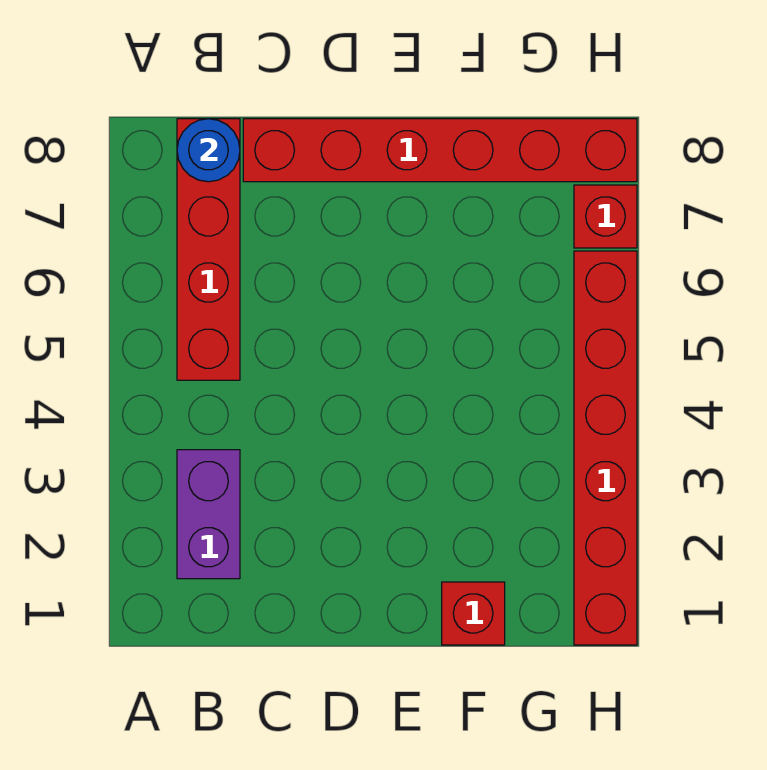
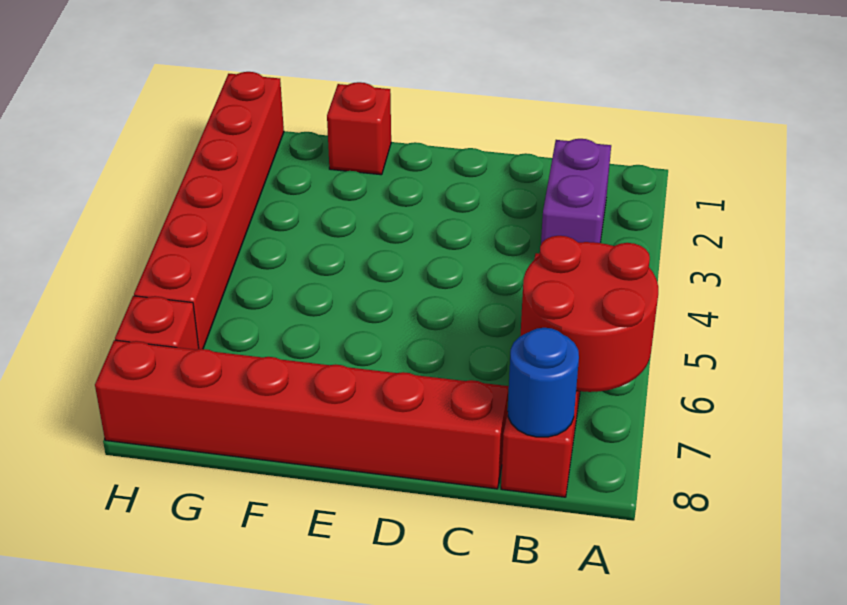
none -> red round brick A6:B7 level 2

